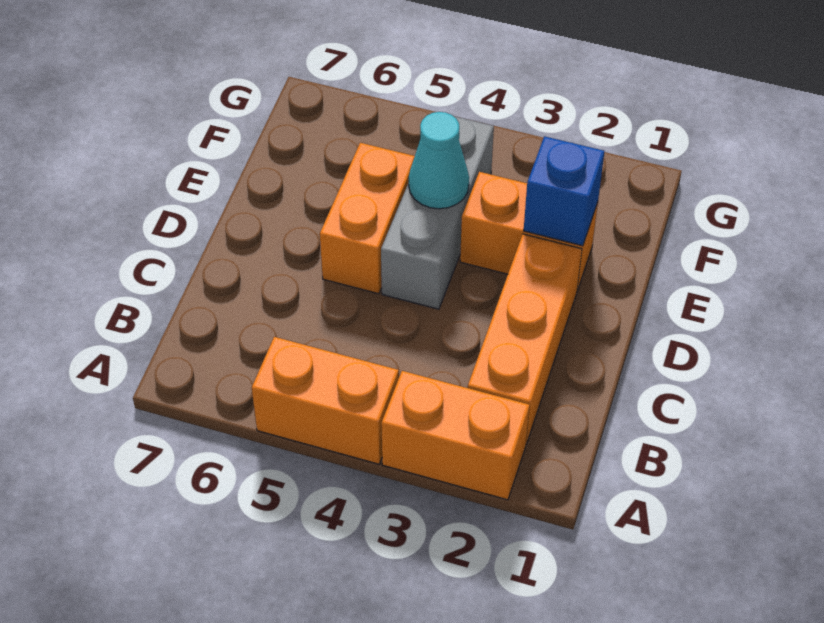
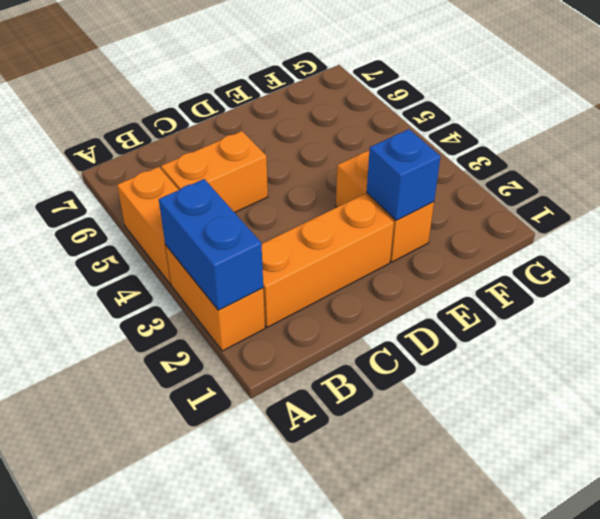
none -> blue brick A2:A3 level 2
grey brick D4:F4 level 1 -> none
orange brick D5:E5 level 1 -> orange brick B5:C5 level 1
cyan cone E4 level 2 -> none

